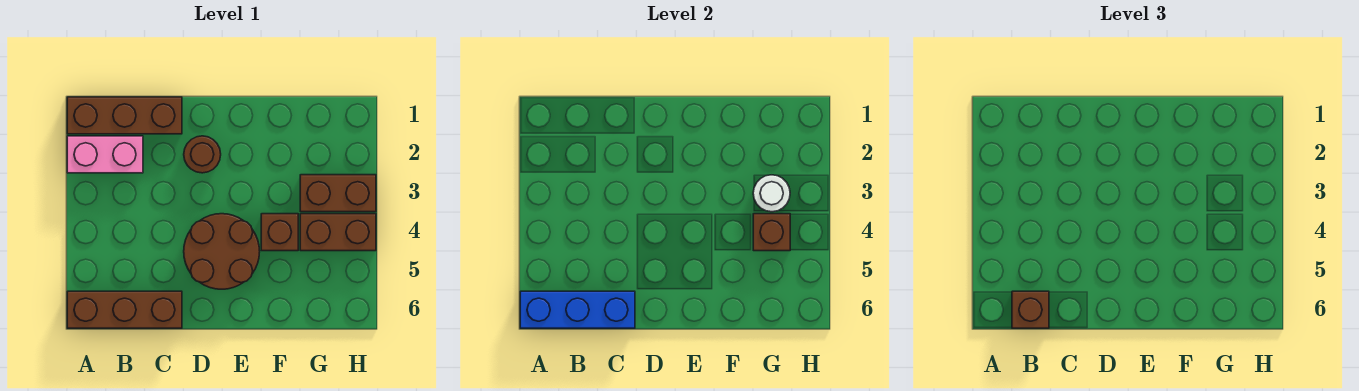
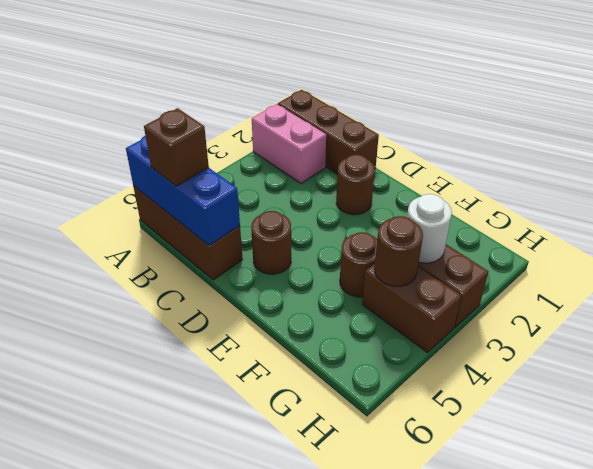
brown round brick D4:E5 level 1 -> brown round brick D5 level 1
brown brick F4 level 1 -> brown round brick F4 level 1
brown brick G4 level 2 -> brown round brick G4 level 2

